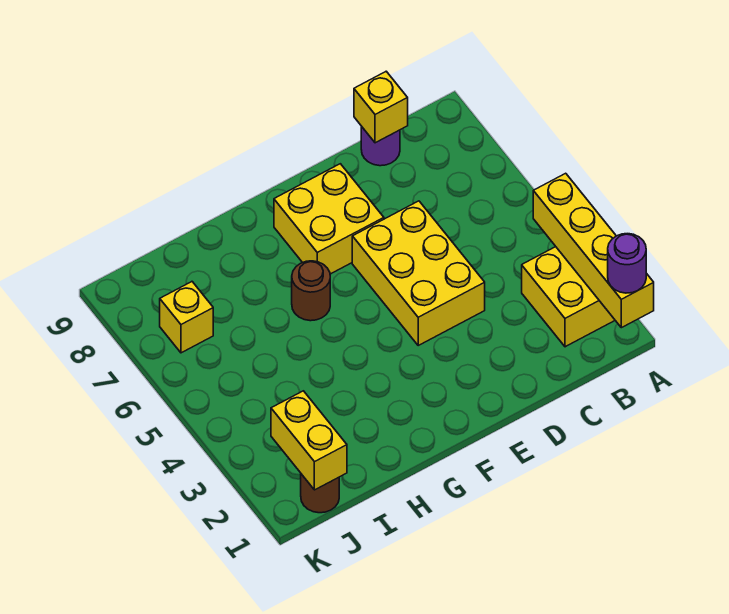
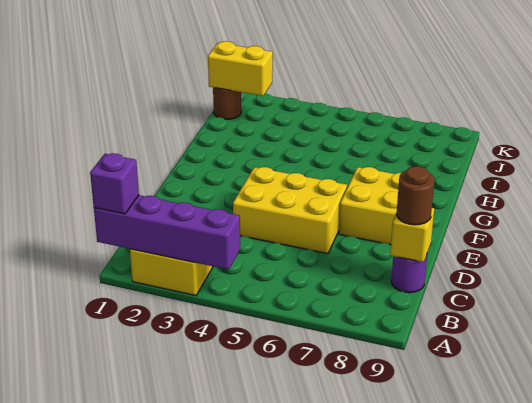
yellow brick A1:A4 level 2 -> purple brick A1:A4 level 2
purple round brick A1 level 3 -> purple brick A1 level 3
brown round brick G6 level 1 -> brown round brick C9 level 3
yellow brick J7 level 1 -> none

